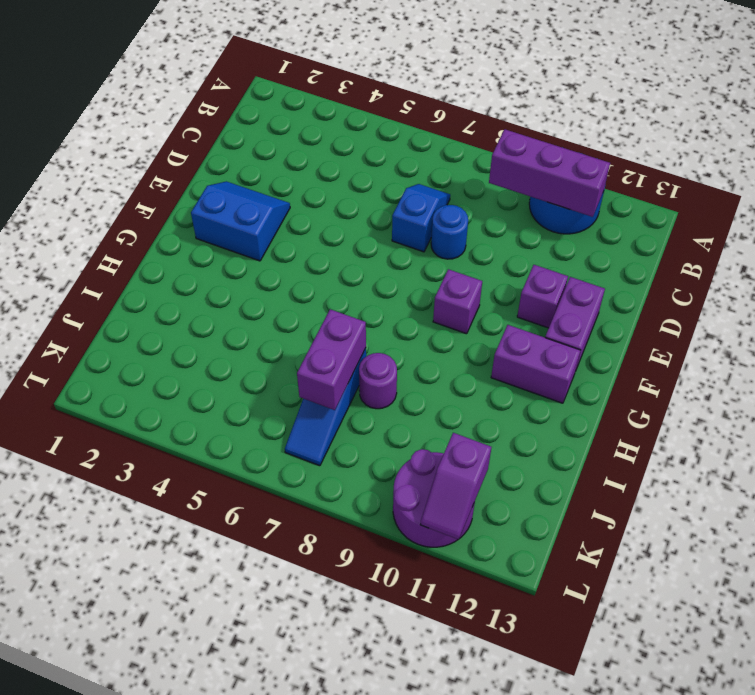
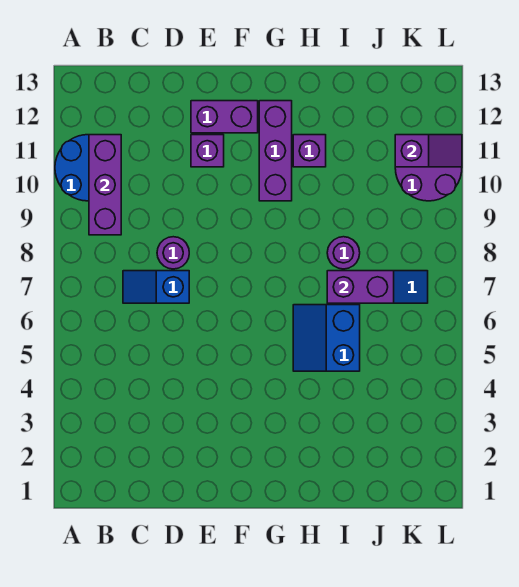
blue round brick D8 level 1 -> purple round brick D8 level 1
blue slope E2:F3 level 1 top F -> blue slope H5:I6 level 1 top I
purple brick F9 level 1 -> purple brick H11 level 1
purple brick G11:G12 level 1 -> purple brick G10:G12 level 1

